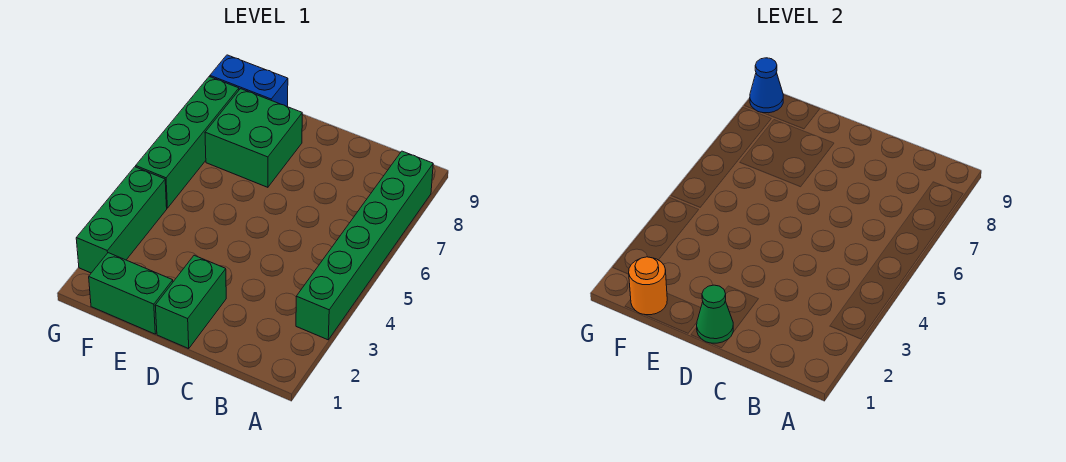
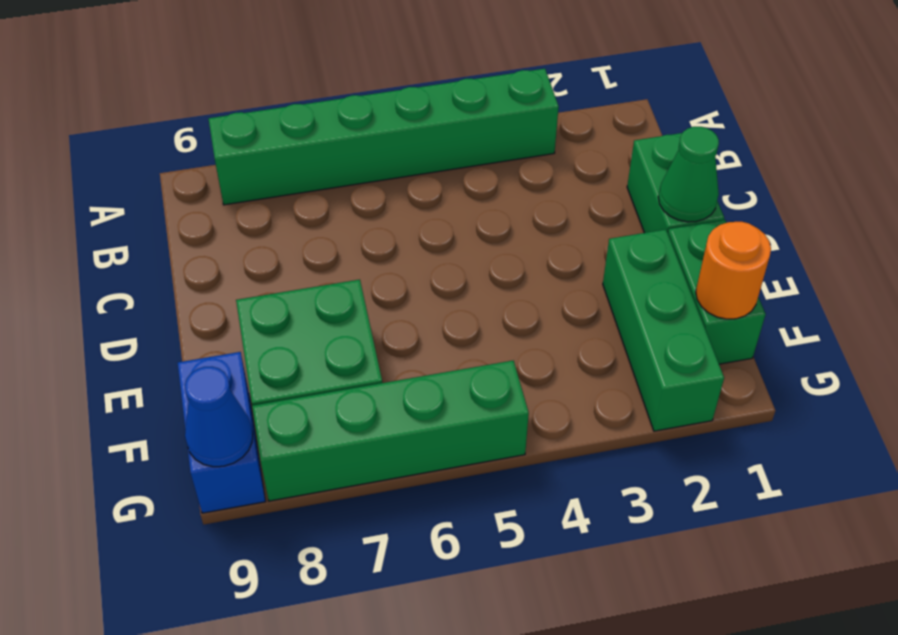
green brick D1:D2 level 1 -> green brick C1:D1 level 1
green brick G2:G4 level 1 -> green brick E2:G2 level 1

